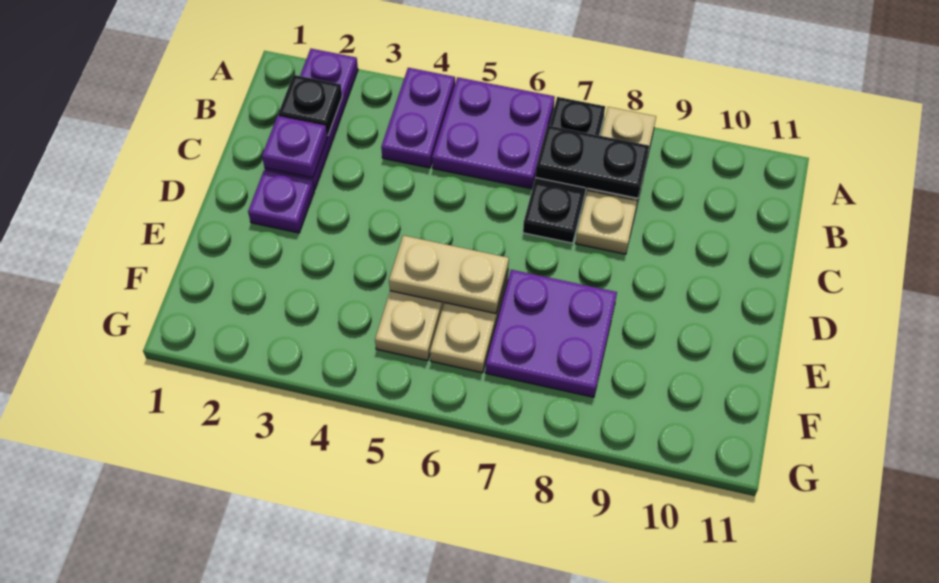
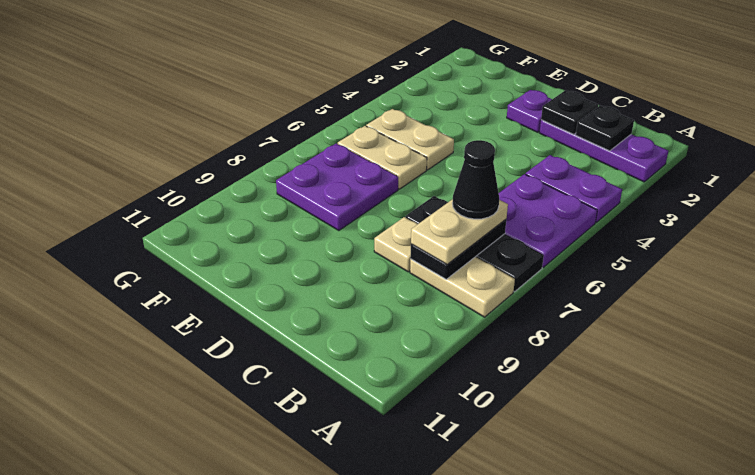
none -> black cone B7 level 4
purple plate C2 level 2 -> black plate C2 level 2
tan plate E5:E6 level 2 -> tan plate B7:B8 level 3

